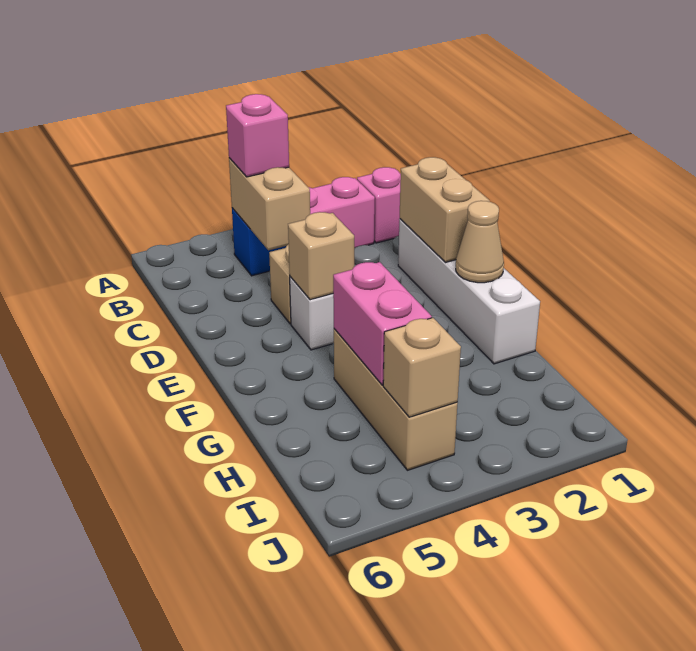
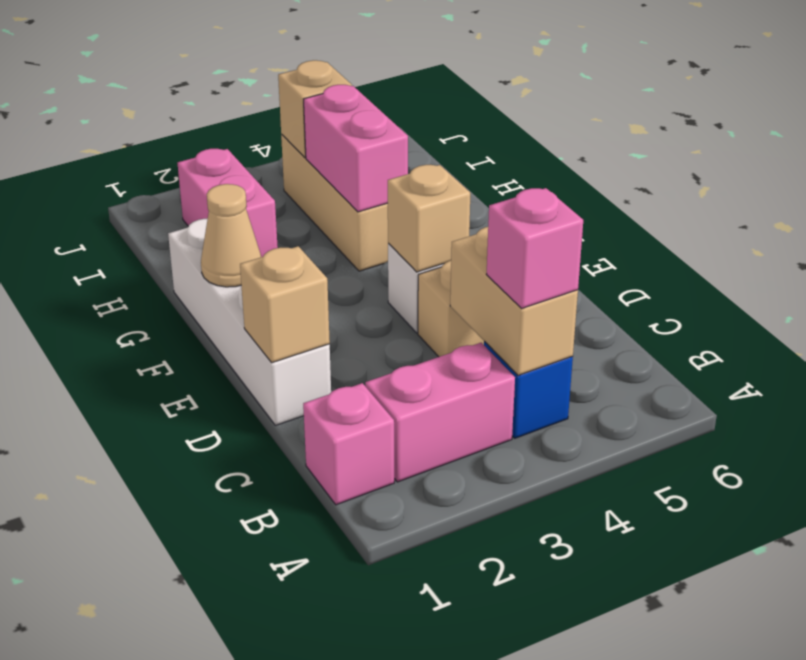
tan brick D1:E1 level 2 -> tan brick D1 level 2
none -> pink brick H2:I2 level 1

